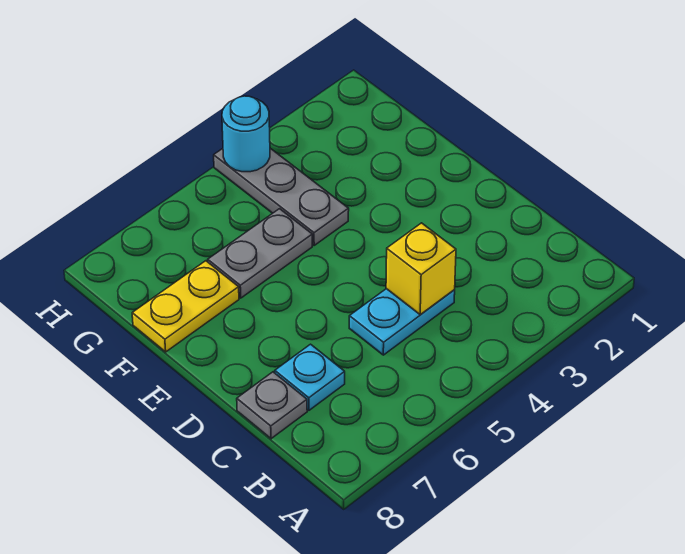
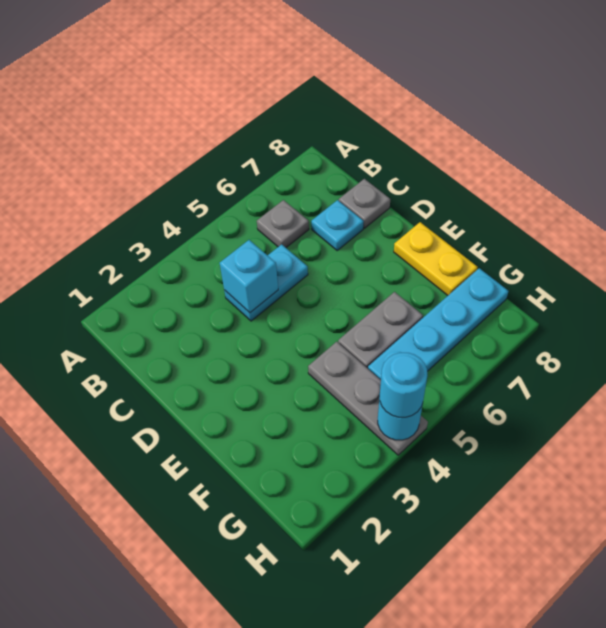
none -> grey plate B6 level 1
yellow brick C4 level 2 -> cyan brick C4 level 2
yellow plate F7:F8 level 1 -> yellow plate E8:F8 level 1
none -> cyan plate G5:G8 level 1
none -> cyan round brick H4 level 3

